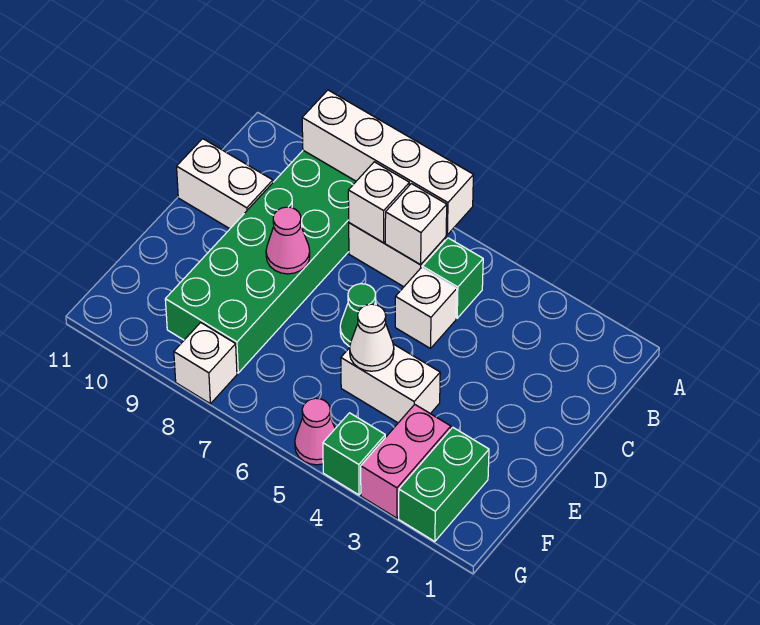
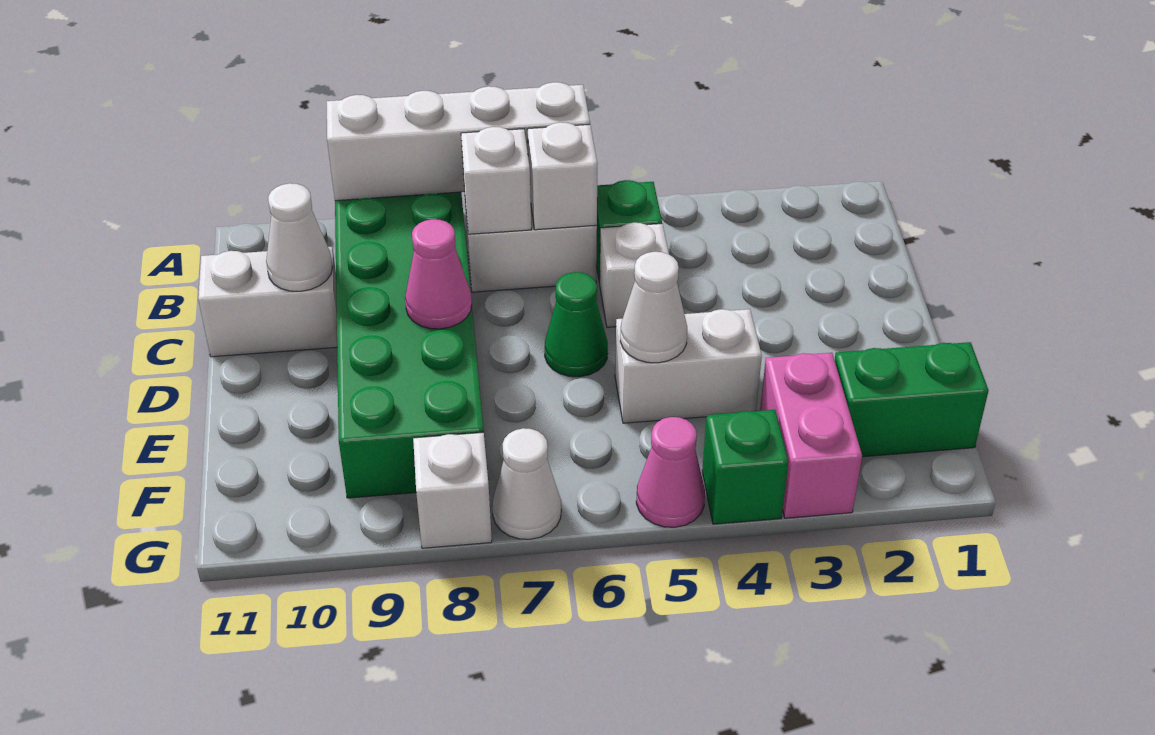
none -> white cone C10 level 2
green brick F2:G2 level 1 -> green brick F1:F2 level 1
none -> white cone G7 level 1

